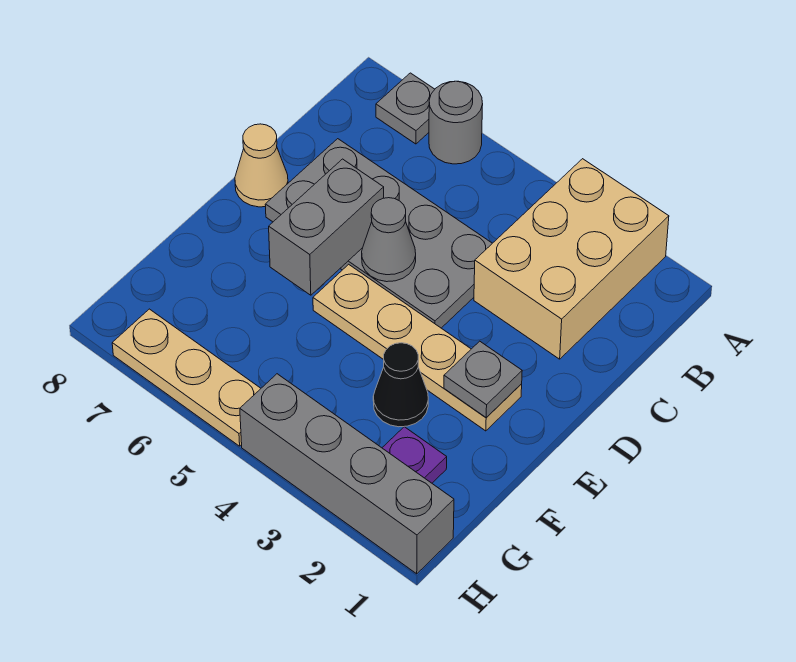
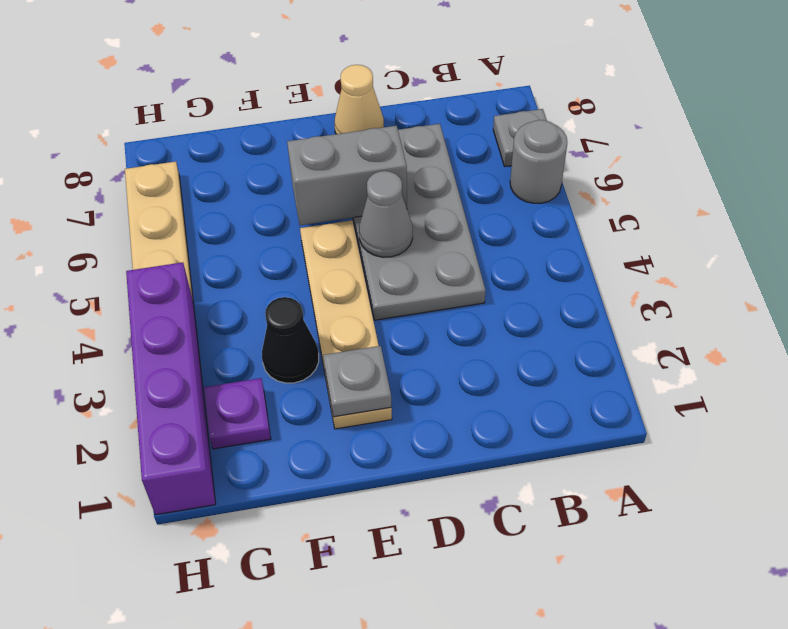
tan brick A2:C3 level 1 -> none
grey brick H1:H4 level 1 -> purple brick H1:H4 level 1

